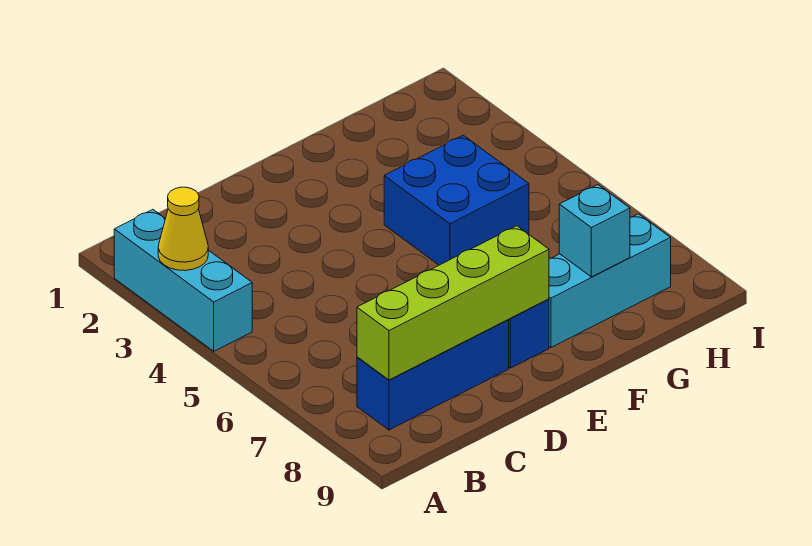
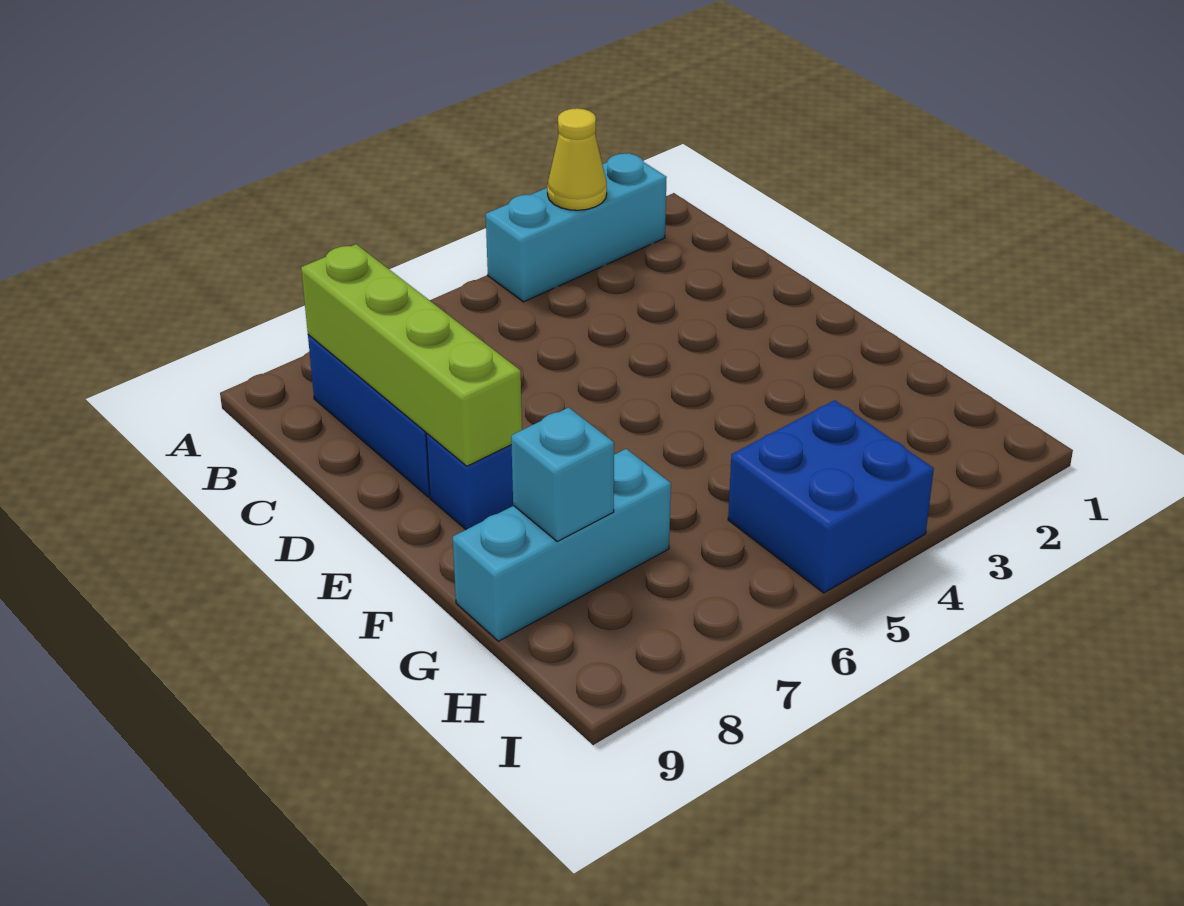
blue brick F4:G5 level 1 -> blue brick H4:I5 level 1
cyan brick F8:H8 level 1 -> cyan brick G7:G9 level 1

